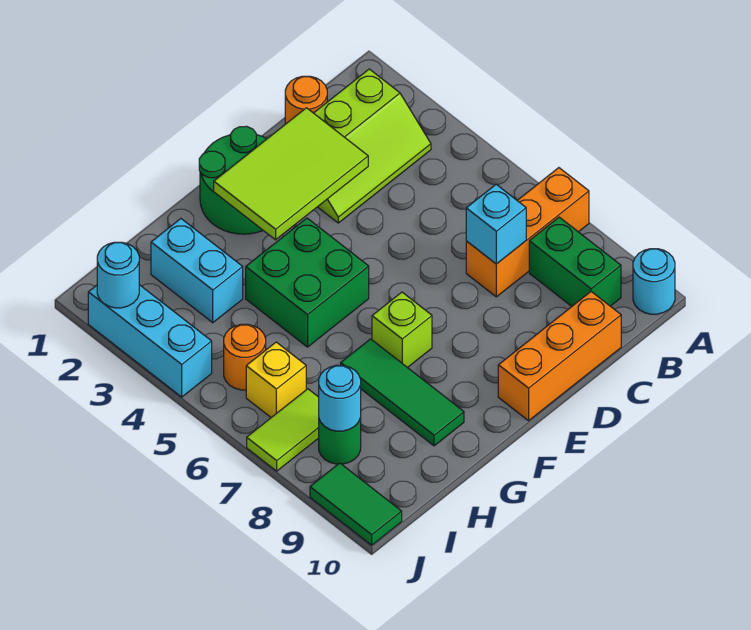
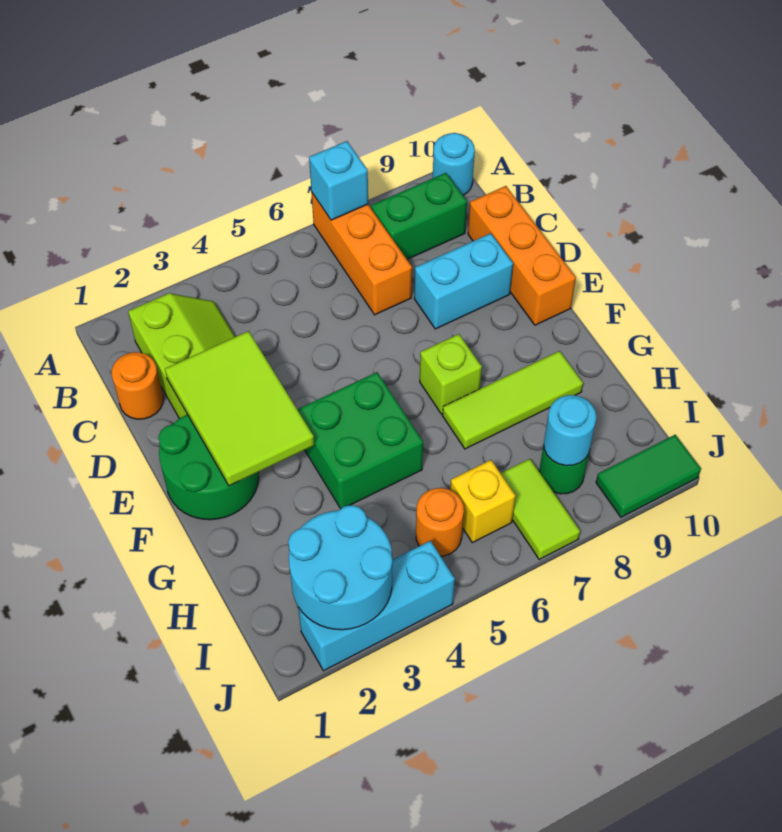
cyan brick C7 level 2 -> cyan brick A7 level 2
green tile G7:G9 level 1 -> lime tile G7:G9 level 1
cyan brick H2:H3 level 1 -> cyan brick D8:D9 level 1
cyan round brick J2 level 2 -> cyan round brick I2:J3 level 2

